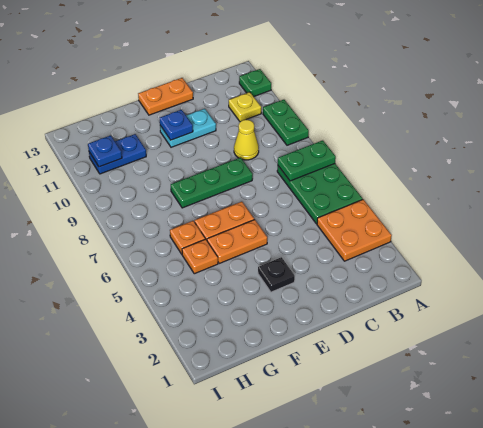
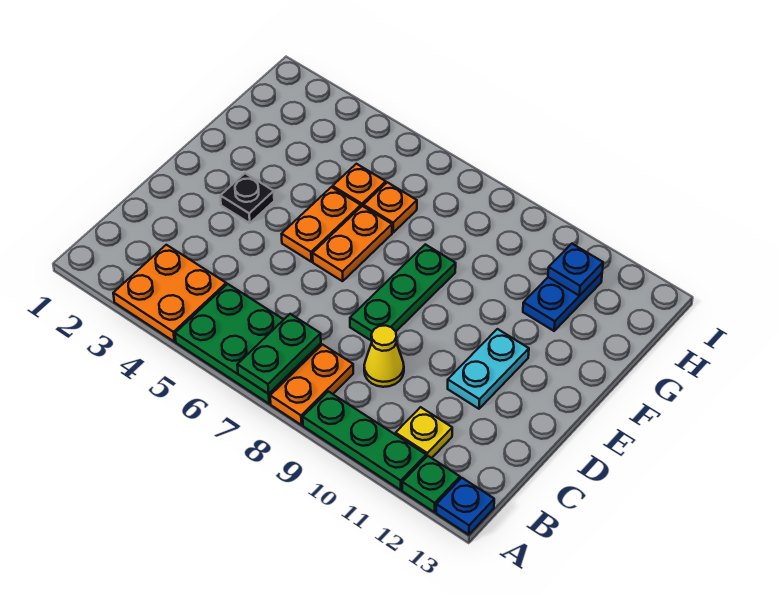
green plate A9:A10 level 1 -> green plate A9:A11 level 1
orange plate D13:E13 level 1 -> orange plate A8:B8 level 1
blue plate E11 level 2 -> blue plate A13 level 1

